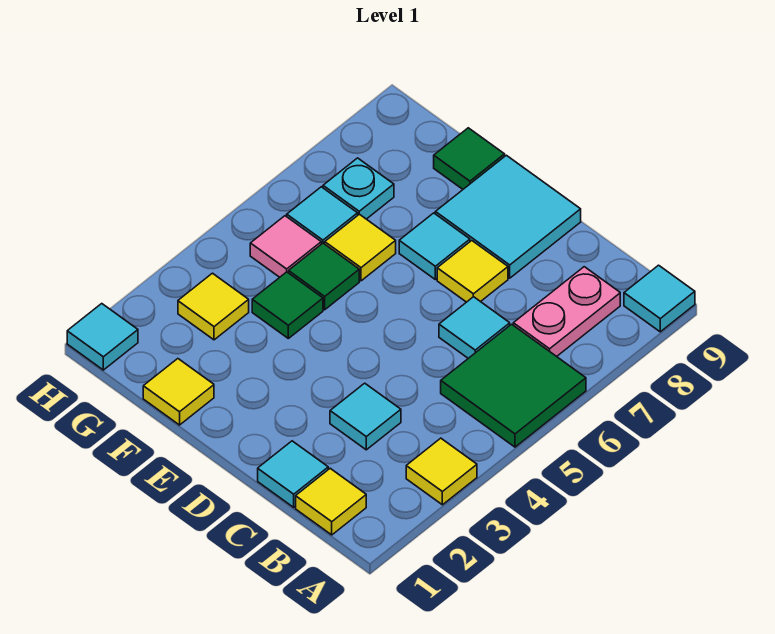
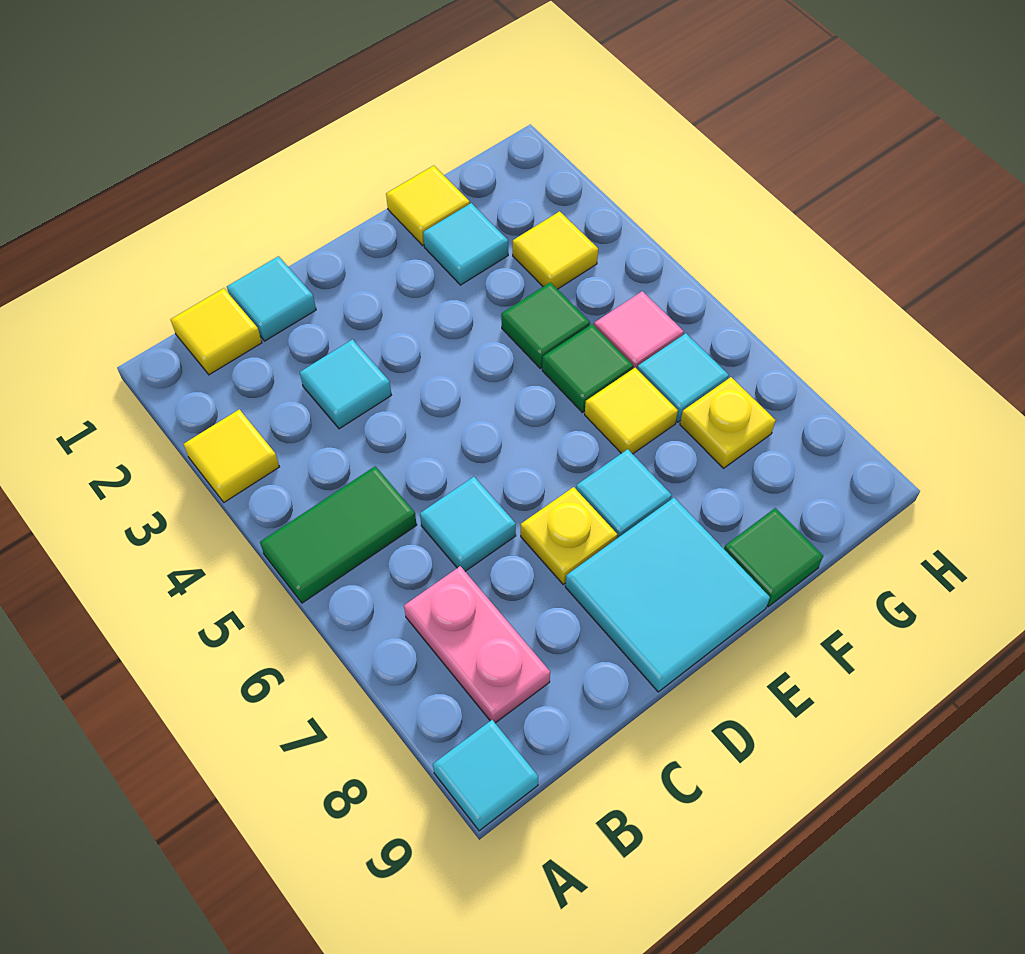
green tile A5:B6 level 1 -> green tile A5:B5 level 1
yellow tile D7 level 1 -> yellow plate D7 level 1
cyan plate G7 level 1 -> yellow plate G7 level 1
cyan tile H1 level 1 -> cyan tile F2 level 1

